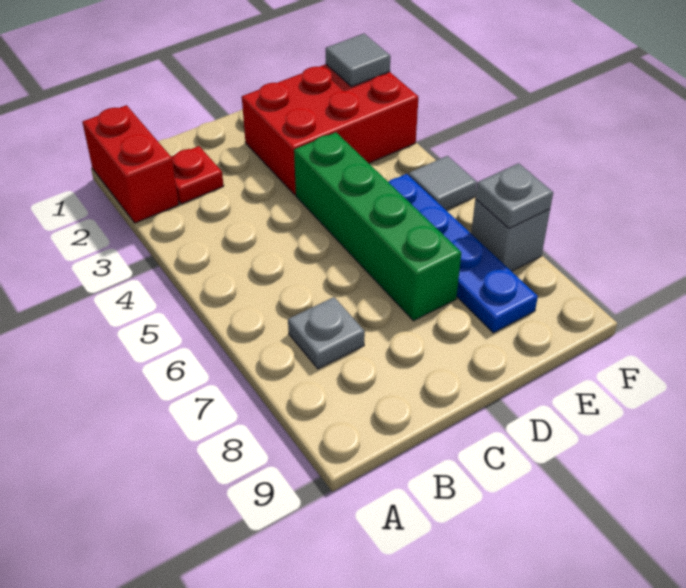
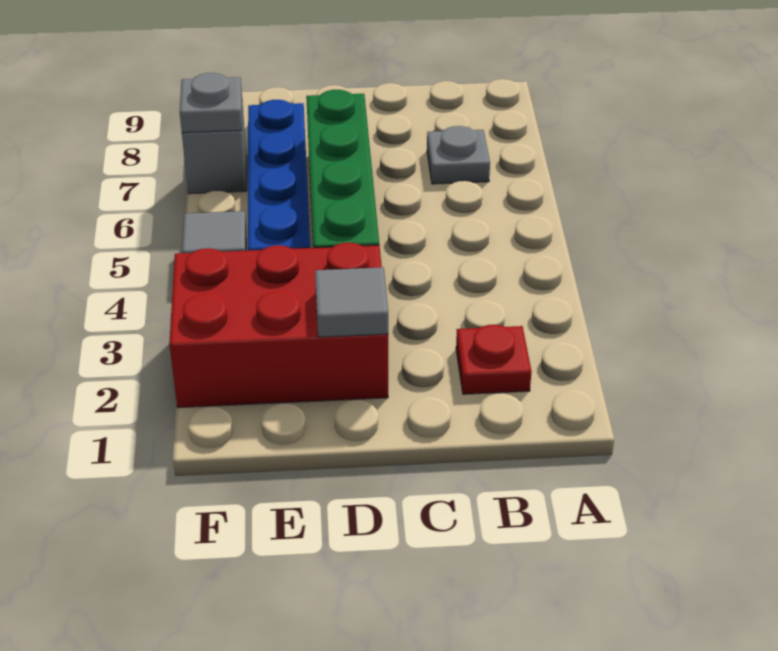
red brick A1:A2 level 1 -> none
grey tile F2 level 2 -> grey tile D2 level 2

